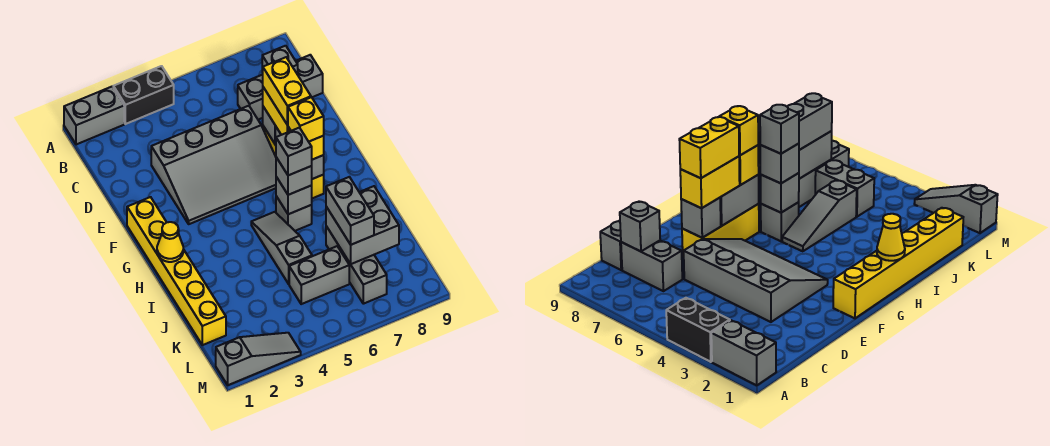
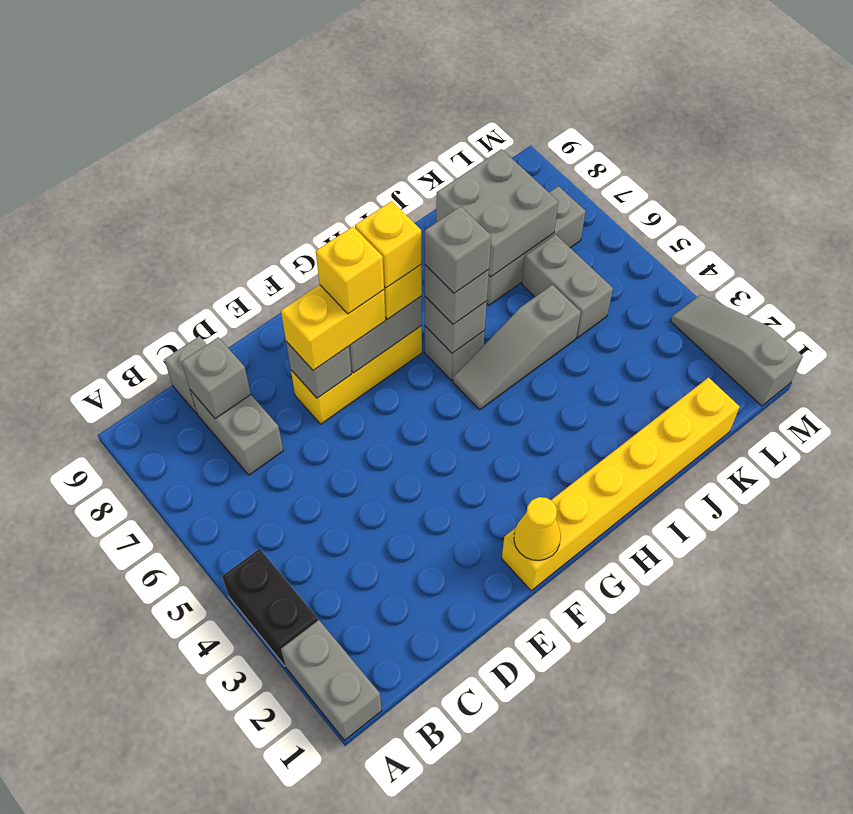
grey slope D3:F6 level 1 top D -> none
yellow brick E7:F7 level 4 -> yellow brick F7 level 4
yellow cone H1 level 2 -> yellow cone F1 level 2
grey brick J7:K7 level 3 -> none

